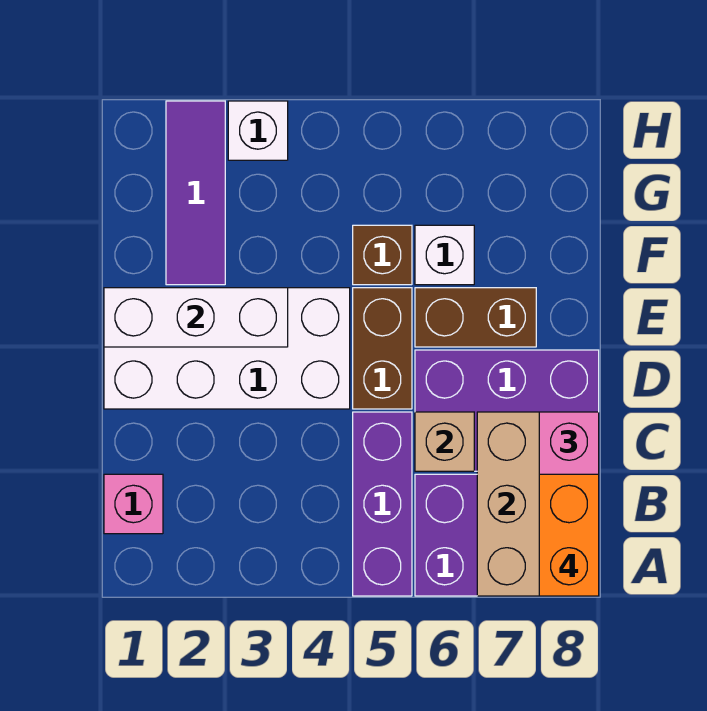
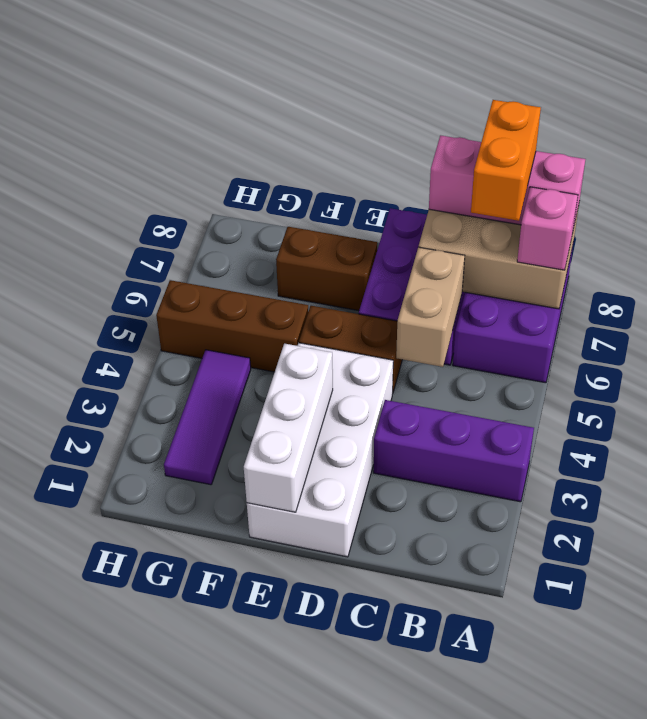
purple brick A5:C5 level 1 -> purple brick A3:C3 level 1
orange brick A8:B8 level 4 -> orange brick B7:B8 level 4
pink brick B1 level 1 -> pink brick A7 level 3
tan brick C6 level 2 -> tan brick C5:C6 level 2
brown brick E6:E7 level 1 -> brown brick E7:F7 level 1
purple tile F2:H2 level 1 -> purple tile G2:G4 level 1
brown brick F5 level 1 -> brown brick F5:H5 level 1
white brick F6 level 1 -> none
white brick H3 level 1 -> none

